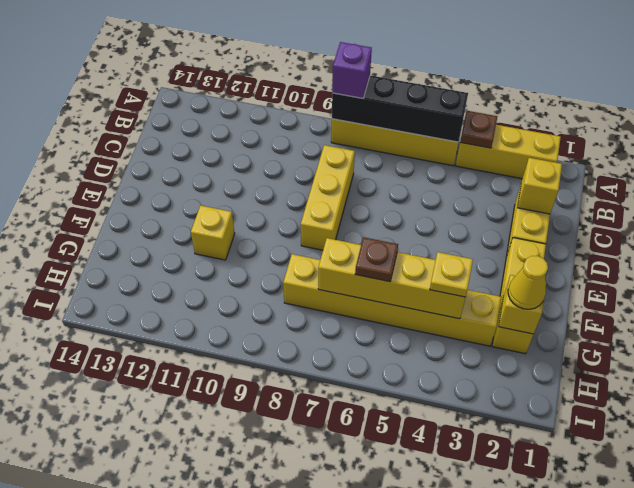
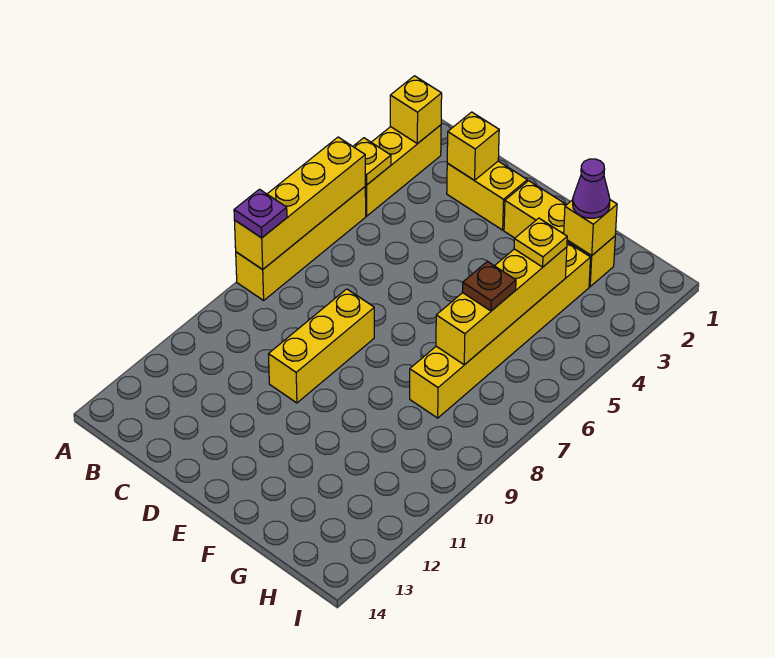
brown plate A4 level 2 -> yellow plate A4 level 2
black brick A5:A8 level 2 -> yellow brick A5:A8 level 2
purple brick A8 level 3 -> purple plate A8 level 3
yellow brick C8:E8 level 1 -> yellow brick D8:D10 level 1
yellow brick F11 level 1 -> yellow brick A2 level 2
yellow cone G2 level 3 -> purple cone G2 level 3

